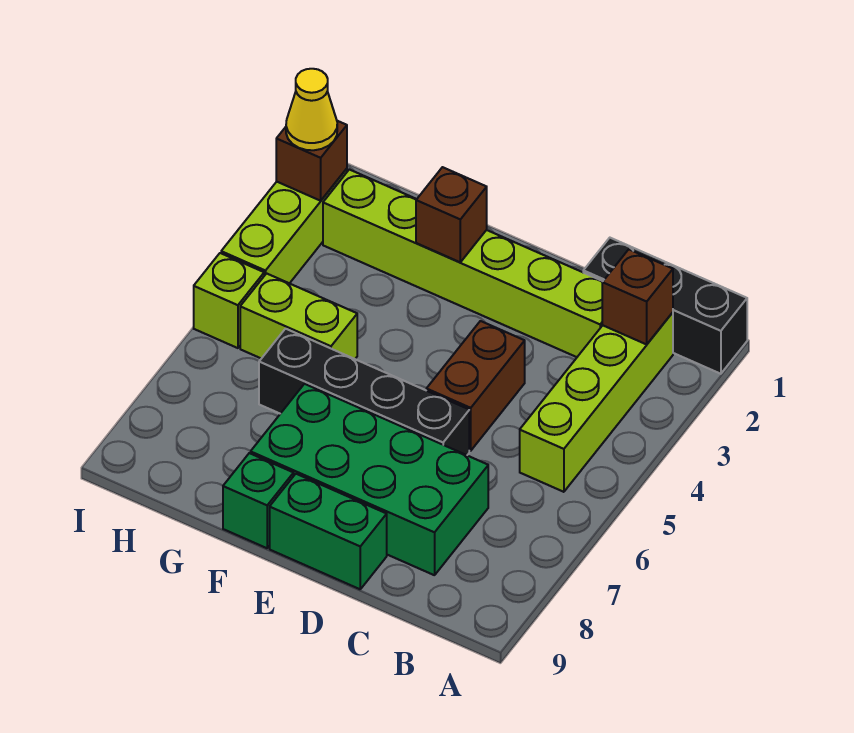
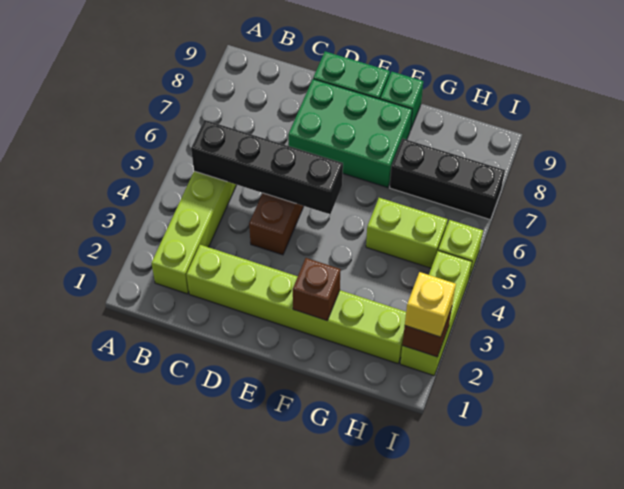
black brick A1:C1 level 1 -> black brick G7:I7 level 1
brown brick B2 level 2 -> none
green brick C7:F8 level 1 -> green brick D7:F8 level 1
black brick D6:G6 level 1 -> black brick B5:E5 level 2
yellow cone I2 level 3 -> yellow brick I2 level 3

